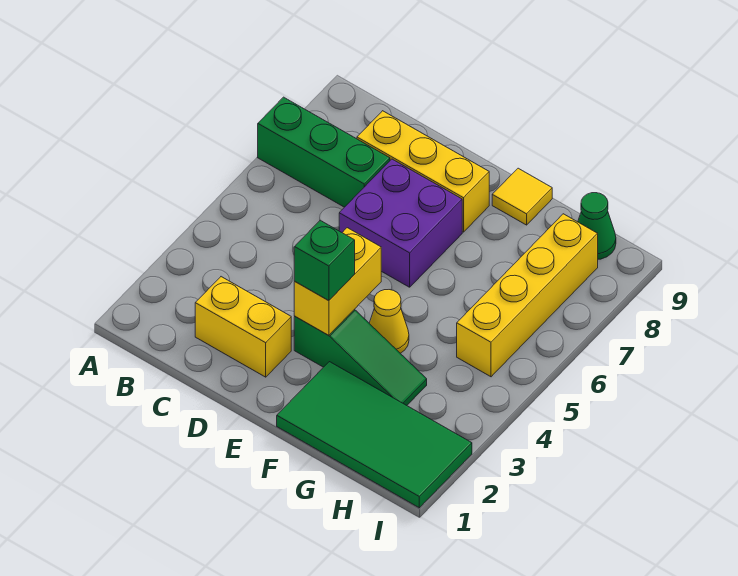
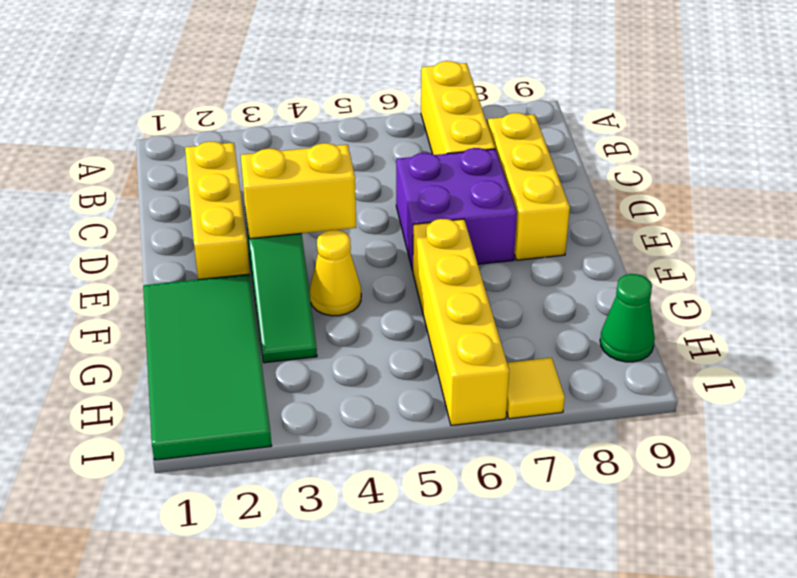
green brick A7:C7 level 1 -> yellow brick A7:C7 level 1
yellow brick C2:D2 level 1 -> yellow brick C2:E2 level 1
green brick E3 level 3 -> none
yellow tile F9 level 1 -> yellow tile I7 level 1
yellow brick H5:H8 level 1 -> yellow brick F6:I6 level 1

